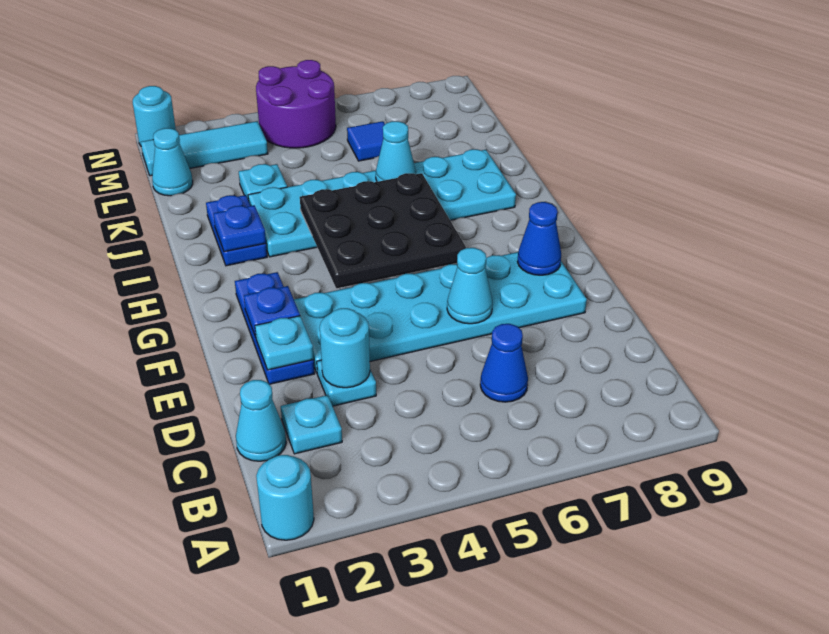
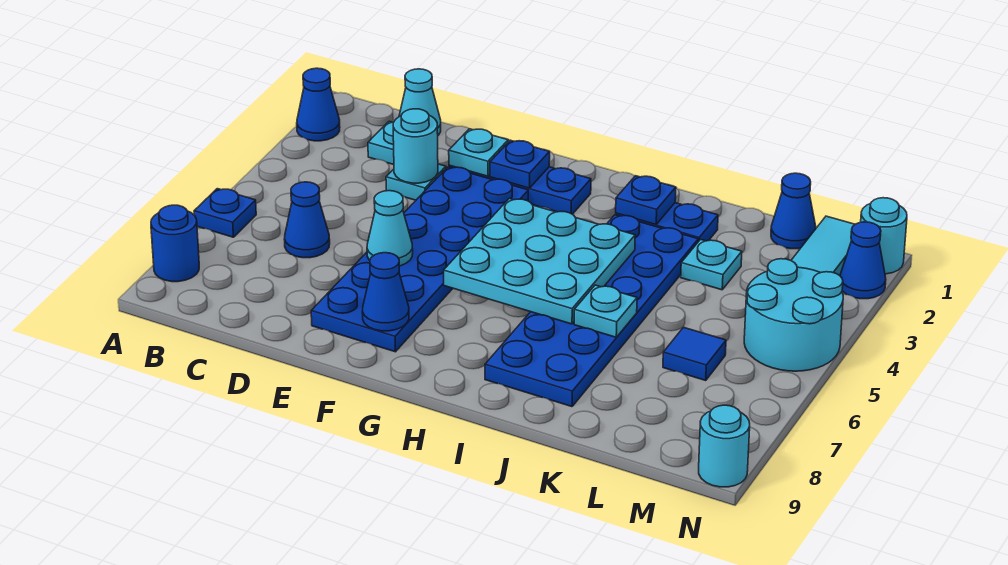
cyan round brick A1 level 1 -> cyan round brick N9 level 1
none -> blue cone A2 level 1
none -> blue plate A6 level 1
none -> blue round brick A8 level 1
cyan plate E3:F8 level 1 -> blue plate E3:F8 level 1
black plate G4:I6 level 2 -> cyan plate G4:I6 level 2
cyan plate I3:J8 level 1 -> blue plate I3:J8 level 1
cyan cone J6 level 2 -> cyan plate J6 level 2
cyan cone L1 level 1 -> blue cone L1 level 1
purple round brick M4:N5 level 1 -> cyan round brick M4:N5 level 1
none -> blue cone N2 level 1

